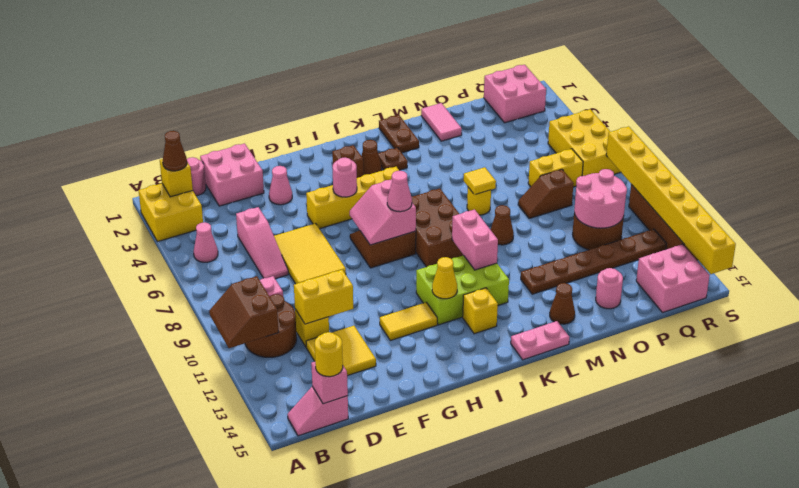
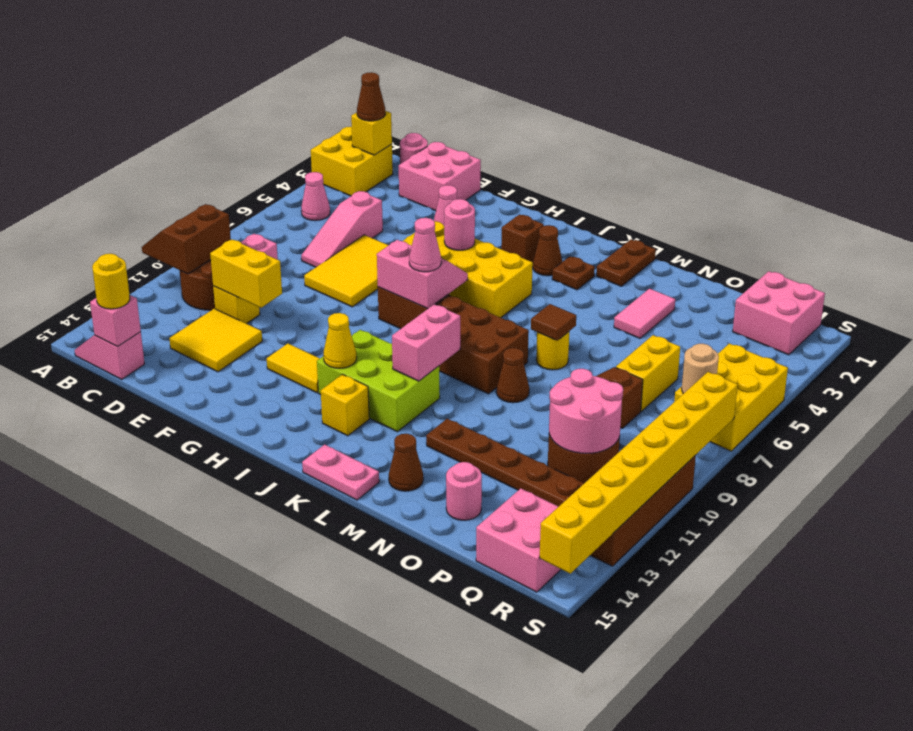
yellow brick G5:J5 level 1 -> yellow brick G5:J6 level 1
pink slope H7:I8 level 2 top I -> pink slope H7:I8 level 2 top 8
brown brick J7:K9 level 1 -> brown brick J8:L9 level 1
yellow tile M7 level 2 -> brown tile M7 level 2
pink tile N1:N2 level 1 -> pink tile N3:N4 level 1
yellow brick P7:Q7 level 1 -> yellow brick P6:P7 level 1
none -> tan round brick R7 level 2

